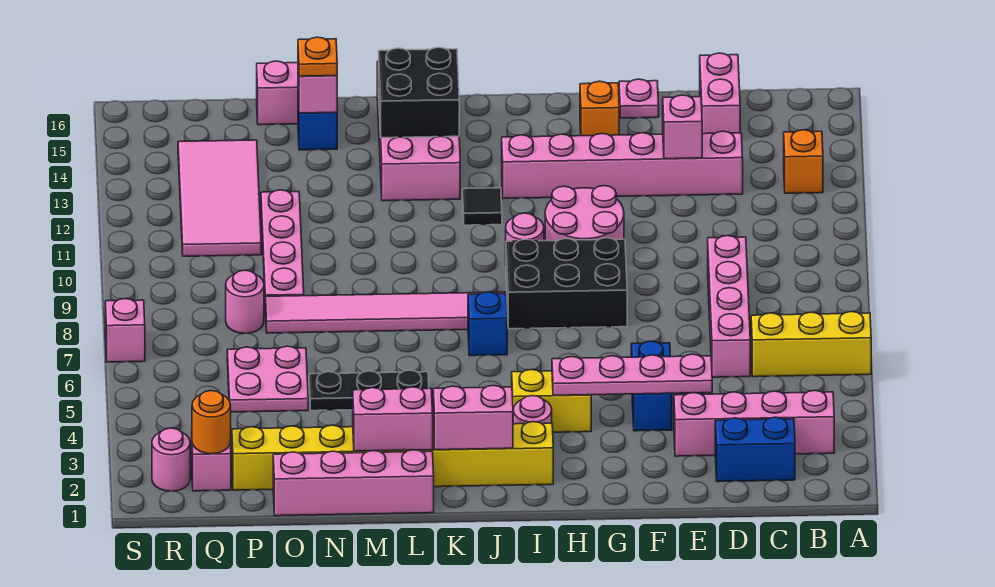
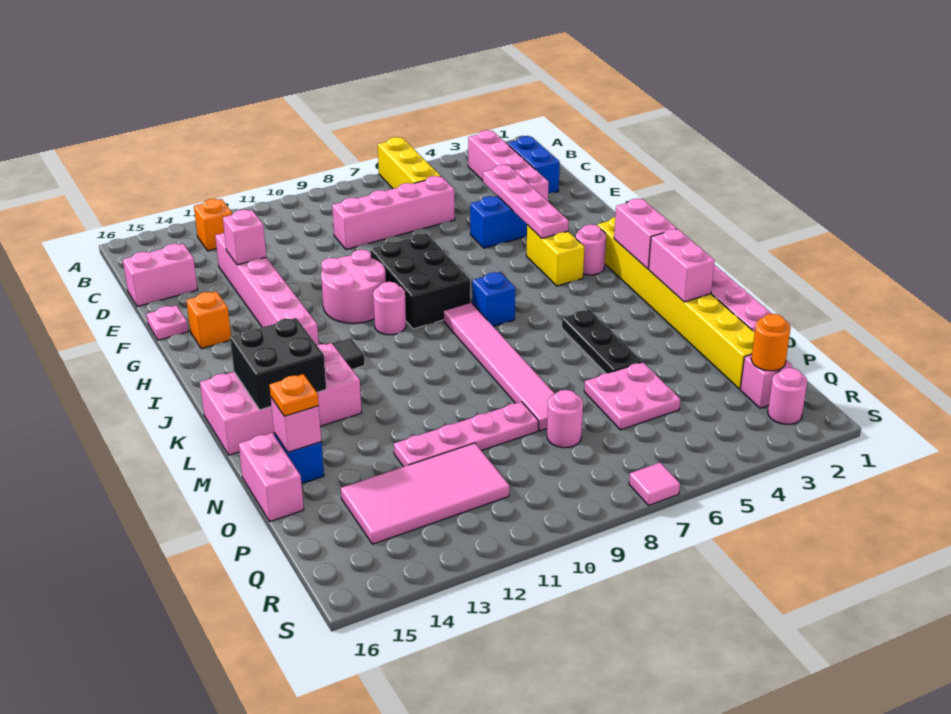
pink brick S7 level 1 -> pink tile S7 level 1

